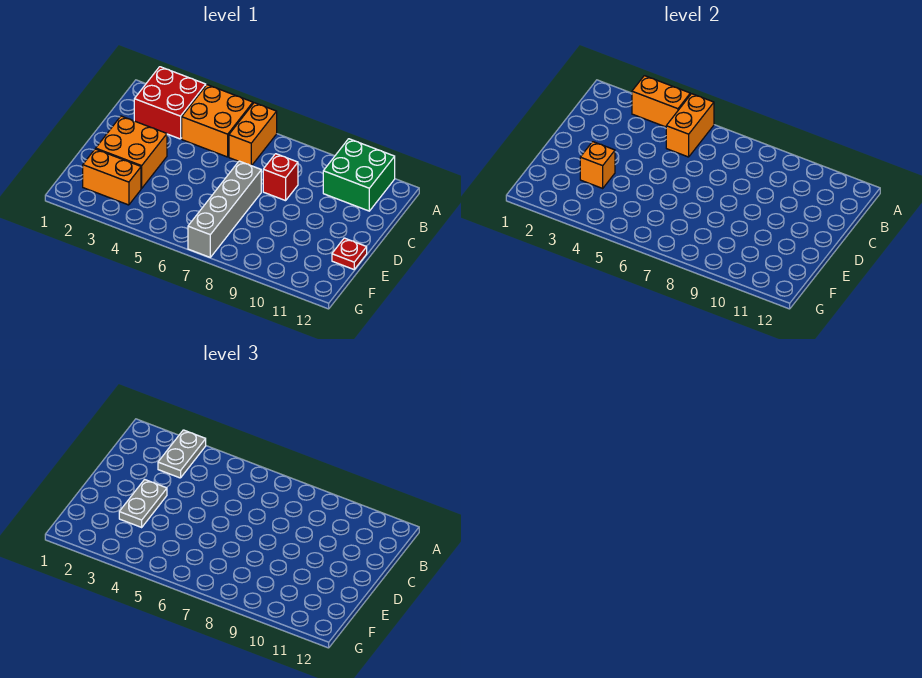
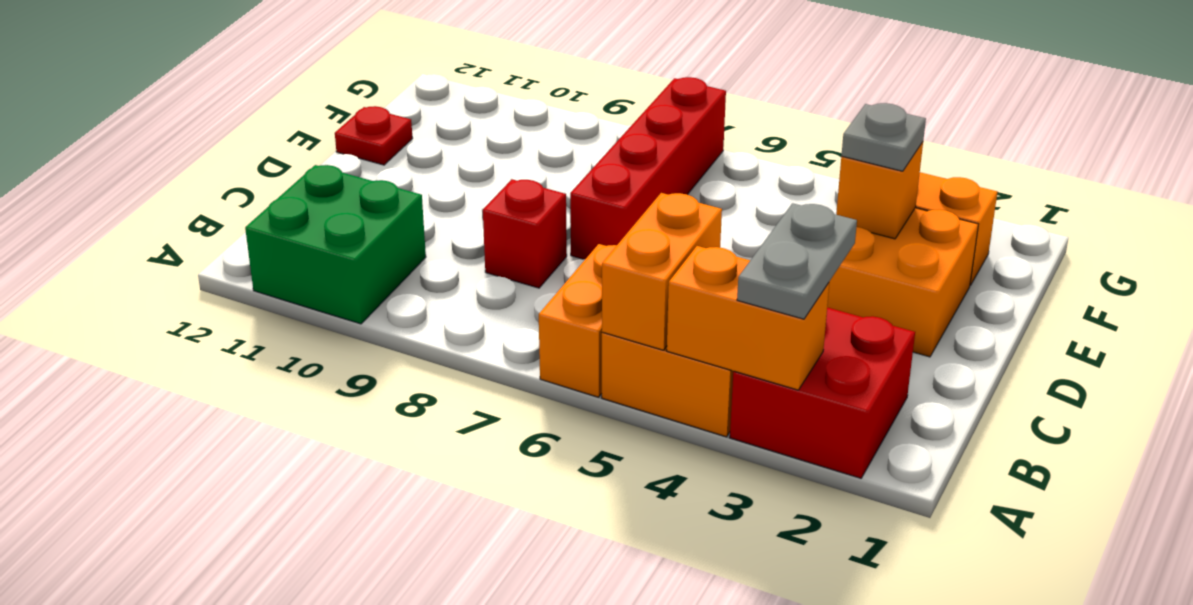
grey plate D3:E3 level 3 -> grey plate E3 level 3
grey brick D7:G7 level 1 -> red brick D7:G7 level 1

